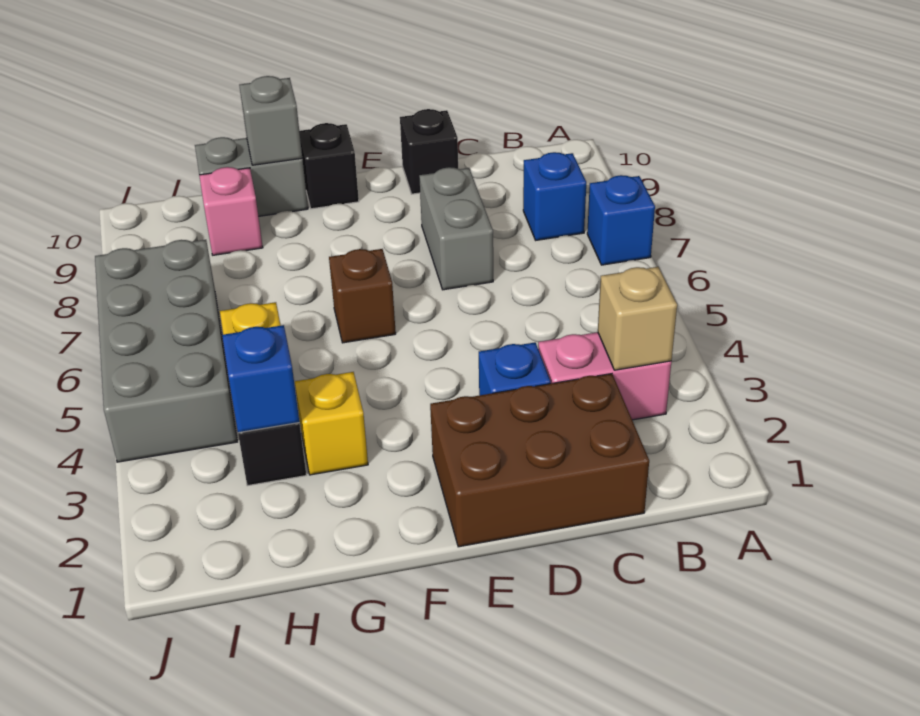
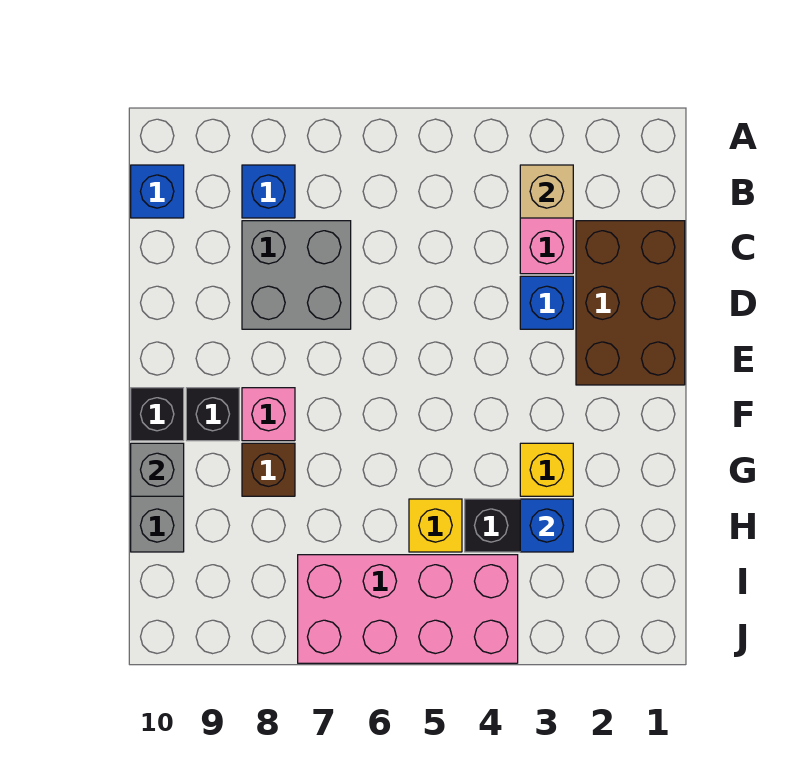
blue brick A7 level 1 -> blue brick B10 level 1
grey brick D7:D8 level 1 -> grey brick C7:D8 level 1
black brick D10 level 1 -> black brick F9 level 1
brown brick F6 level 1 -> brown brick G8 level 1
pink brick H9 level 1 -> pink brick F8 level 1
grey brick I4:J7 level 1 -> pink brick I4:J7 level 1

